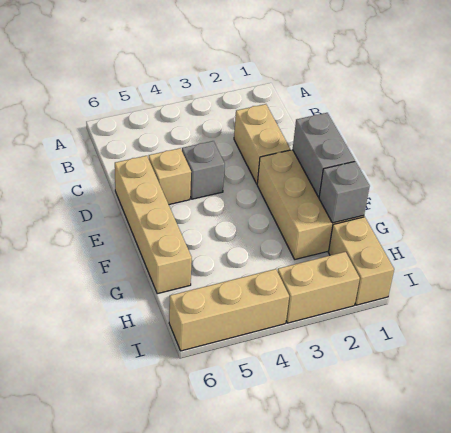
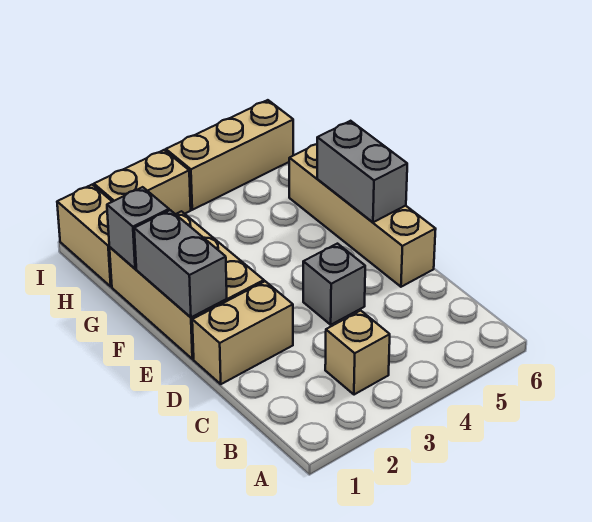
tan brick C2:D2 level 1 -> tan brick D1:D2 level 1
tan brick D5 level 1 -> tan brick B3 level 1
none -> grey brick E6:F6 level 2

